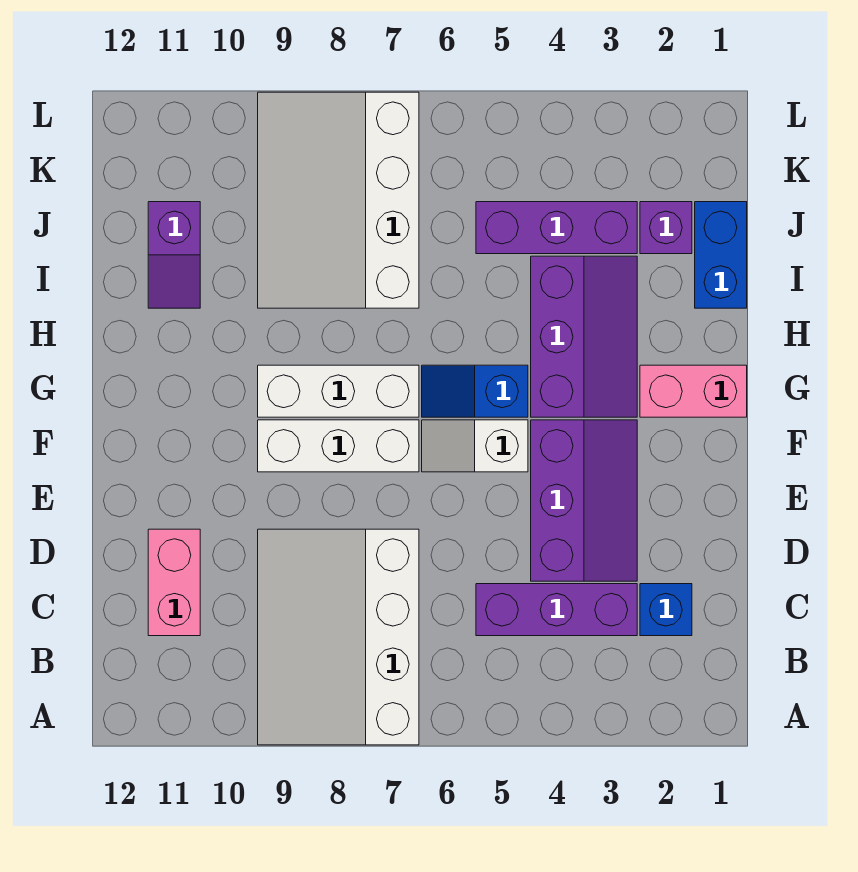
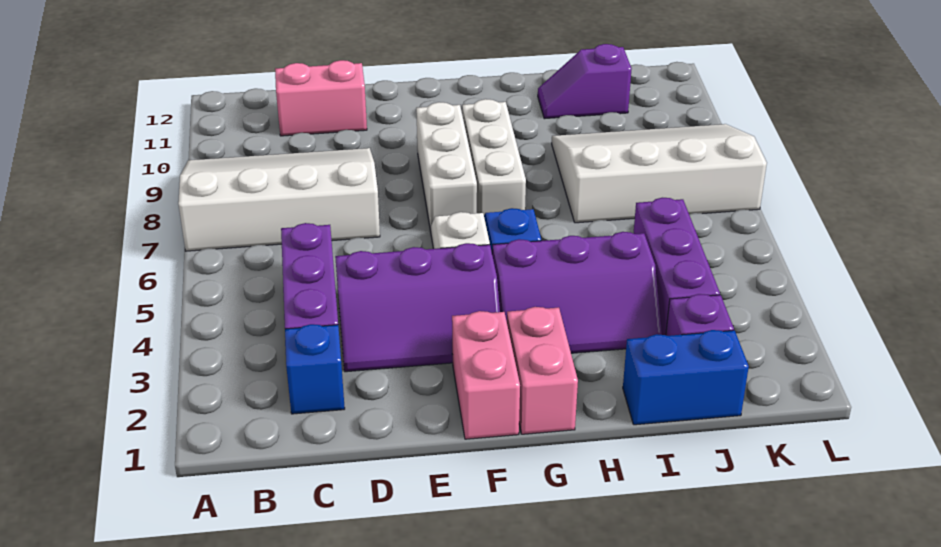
none -> pink brick F1:F2 level 1

